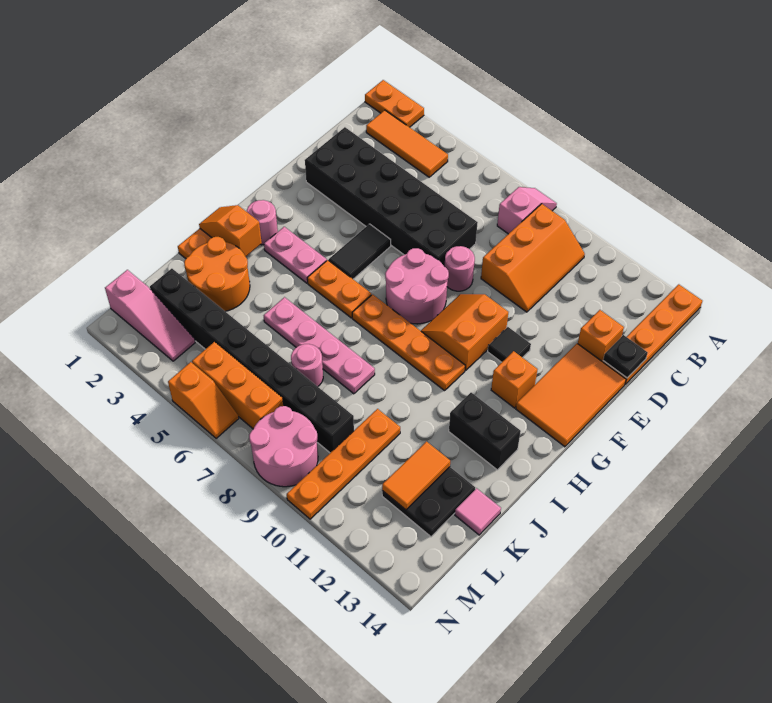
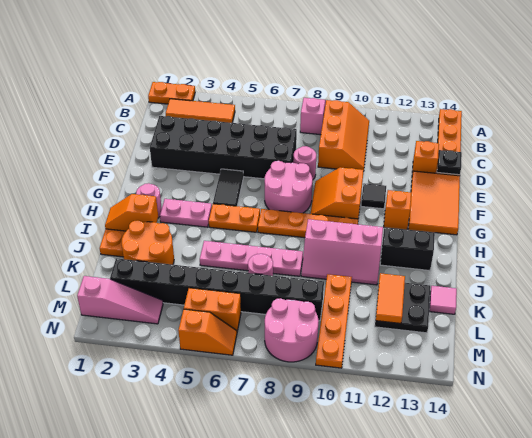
none -> pink slope I9:J11 level 1 top I
orange brick M5:M7 level 1 -> orange brick M5:M6 level 1

